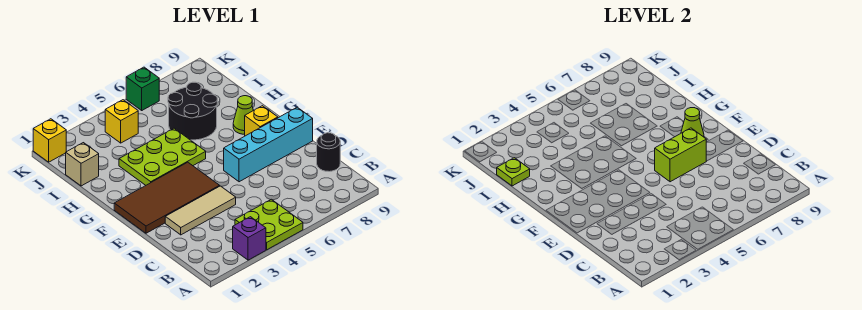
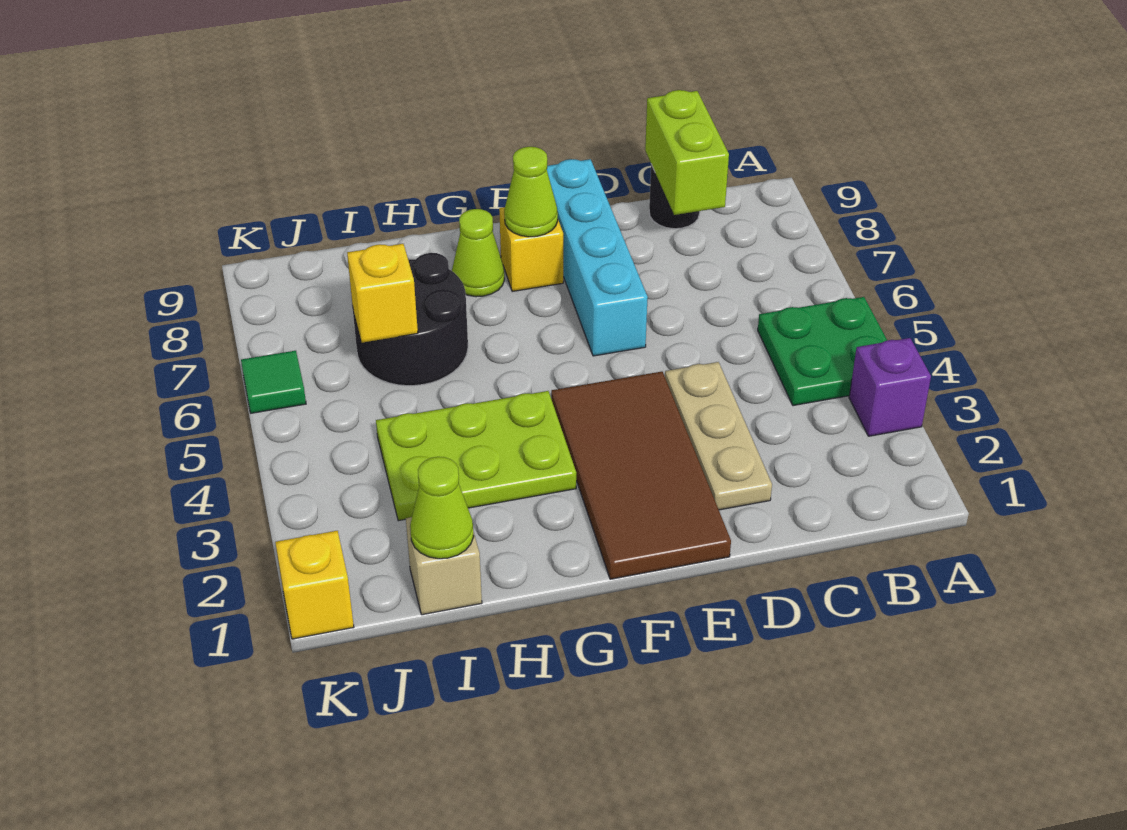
lime plate A4:B5 level 1 -> green plate A4:B5 level 1
tan tile D2:D4 level 1 -> tan plate D2:D4 level 1
lime brick E6:E7 level 2 -> lime brick C8:C9 level 2
lime plate G3:H5 level 1 -> lime plate G3:I4 level 1
lime plate I1 level 2 -> lime cone I1 level 2
yellow brick J4 level 1 -> yellow brick I6 level 2
green brick K6 level 1 -> green tile K6 level 1

